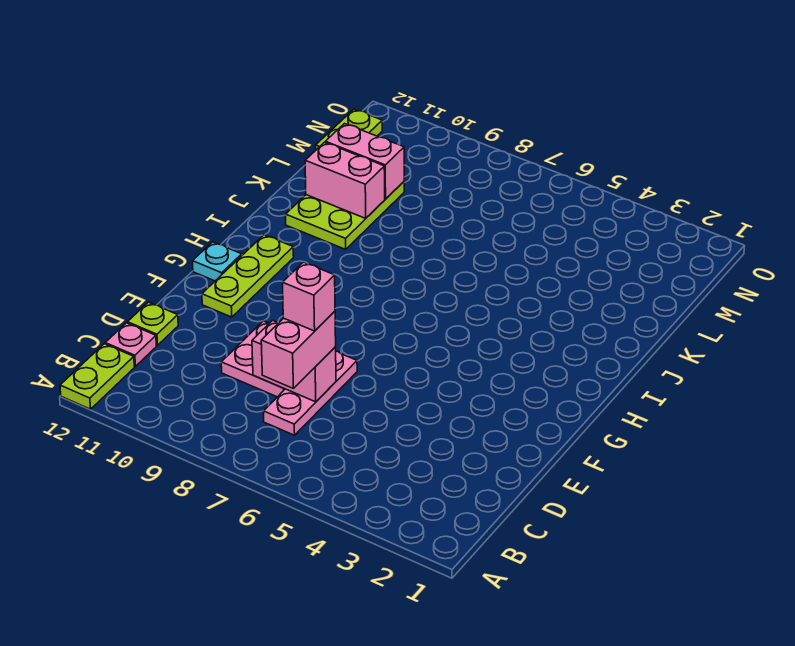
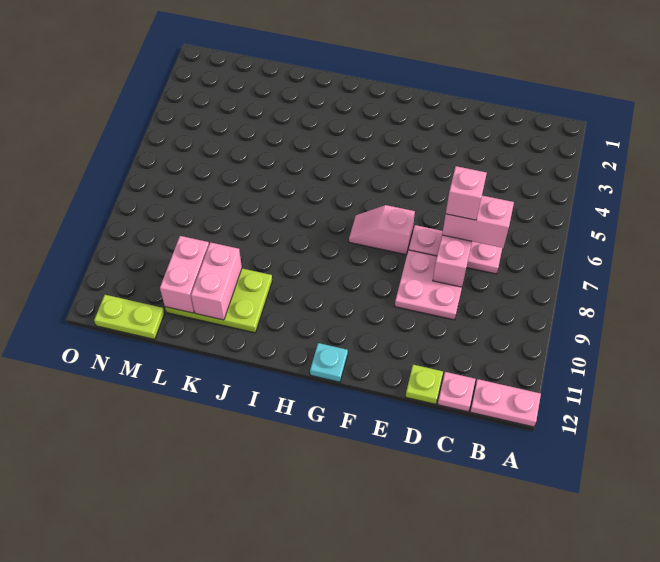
lime plate A12:B12 level 1 -> pink plate A12:B12 level 1
none -> pink slope F7:G7 level 1 top F
lime plate F11:H11 level 1 -> none

